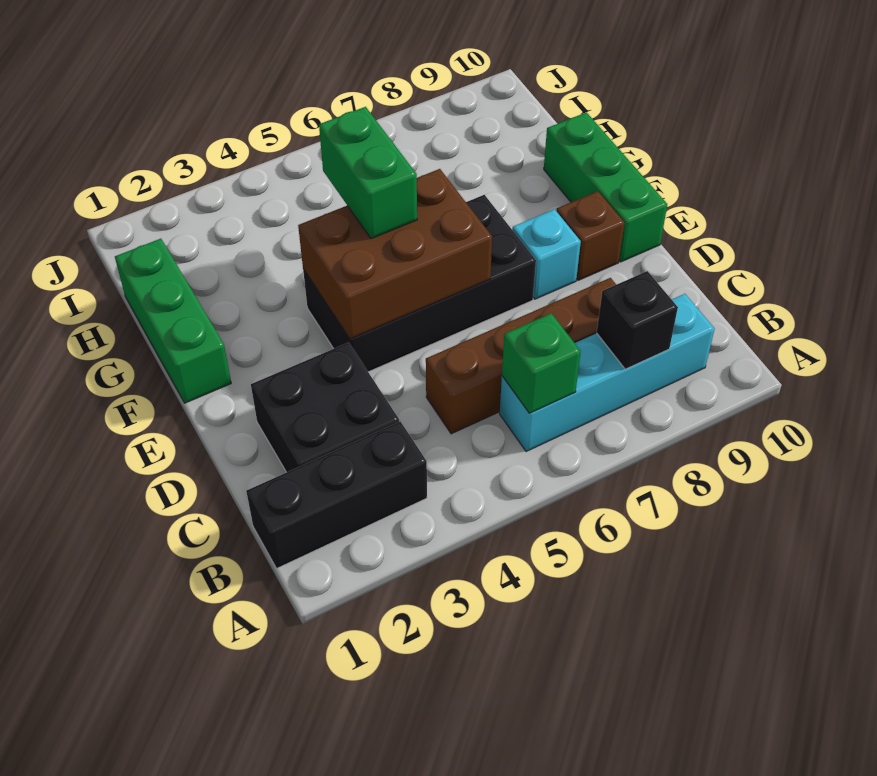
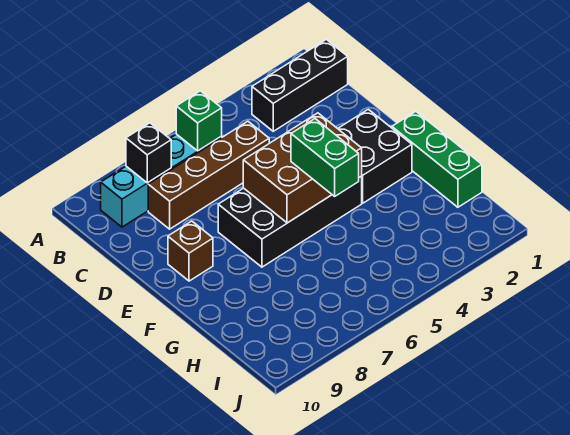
black brick C2:D3 level 1 -> black brick E2:F3 level 1
cyan brick E8 level 1 -> none
green brick E10:G10 level 1 -> none

